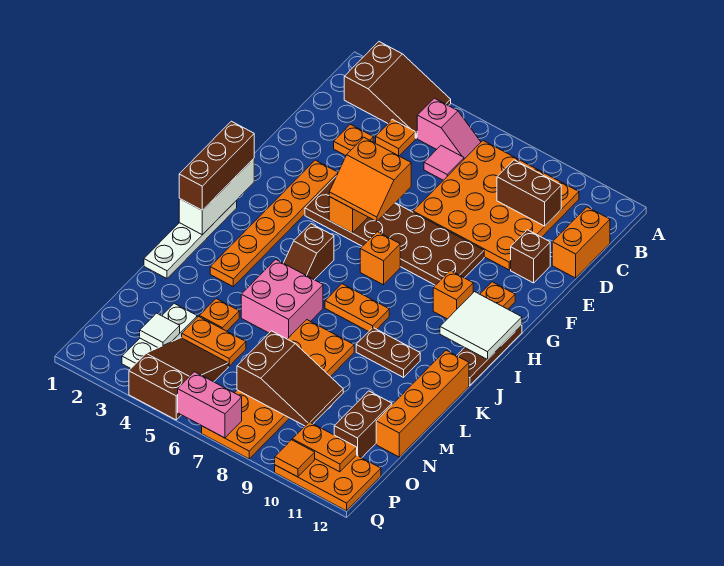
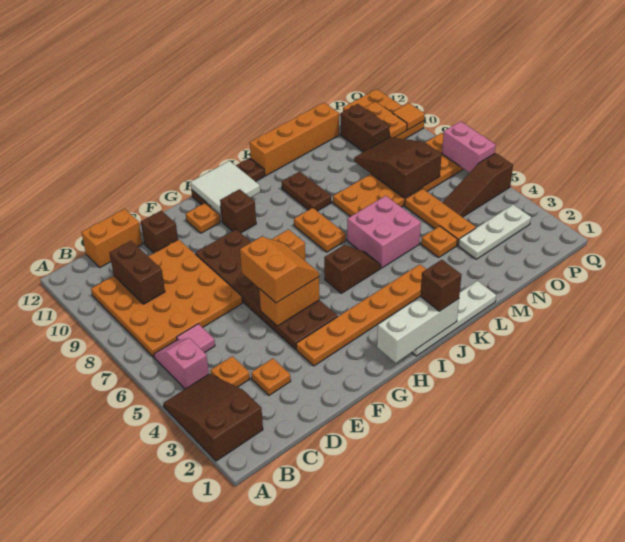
brown brick H1:J1 level 3 -> brown brick J1 level 3
orange brick H10 level 1 -> brown brick H10 level 1
orange plate N4:N5 level 1 -> orange plate N4:N6 level 1
brown brick N11:O11 level 1 -> brown brick O10:O11 level 1
white tile O3 level 2 -> none
brown slope O4:Q5 level 1 top Q -> brown slope O5:Q5 level 1 top Q

